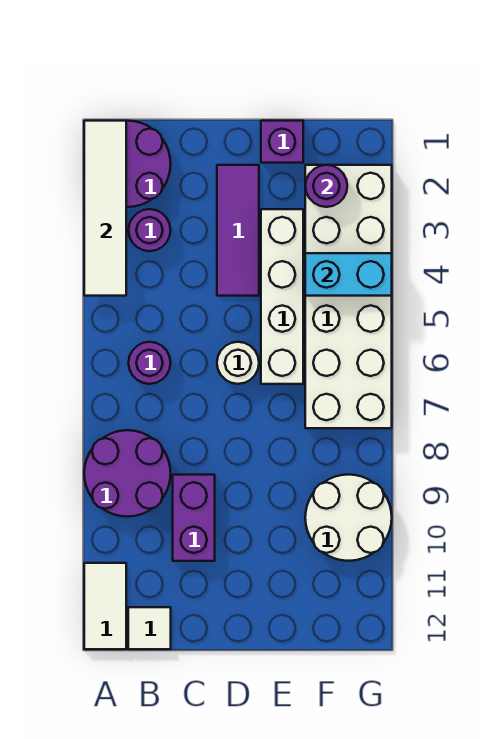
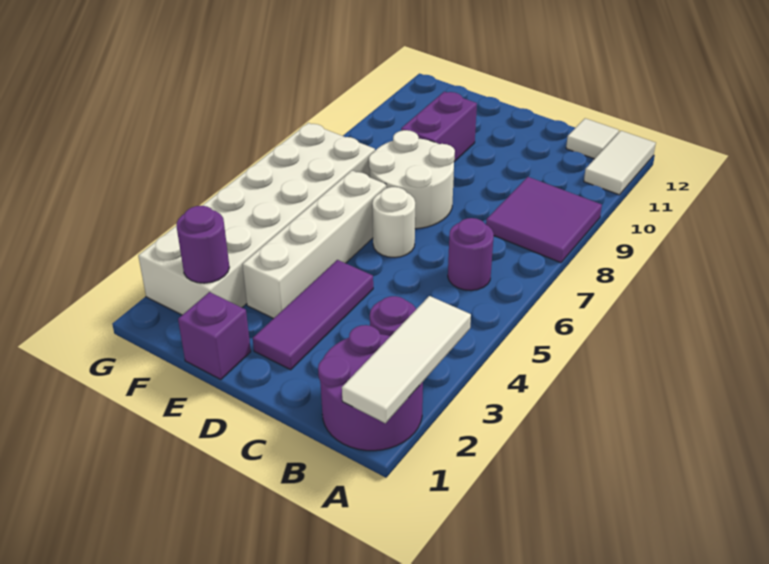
white tile A1:A4 level 2 -> white tile A1:A3 level 2
purple round brick A8:B9 level 1 -> purple tile A8:B9 level 1
purple brick C9:C10 level 1 -> purple brick E9:E10 level 1
cyan brick F4:G4 level 2 -> none
white round brick F9:G10 level 1 -> white round brick D7:E8 level 1

